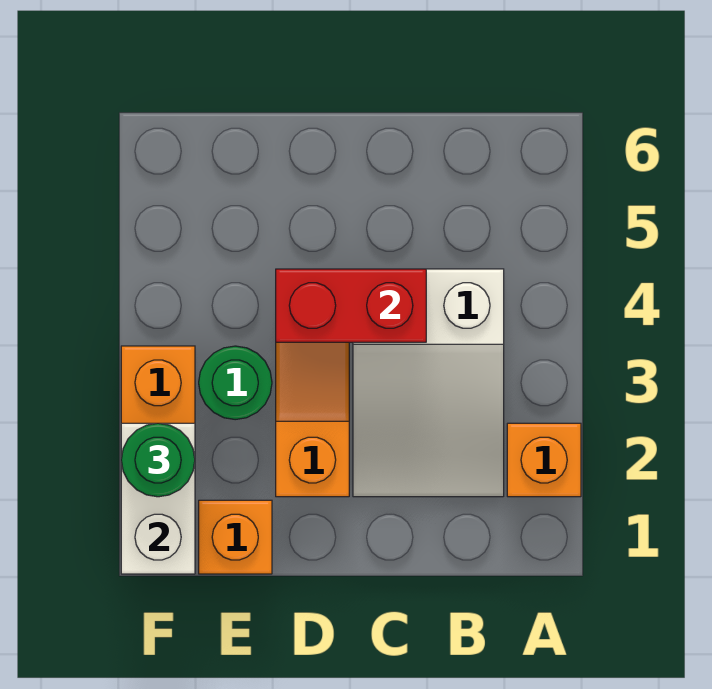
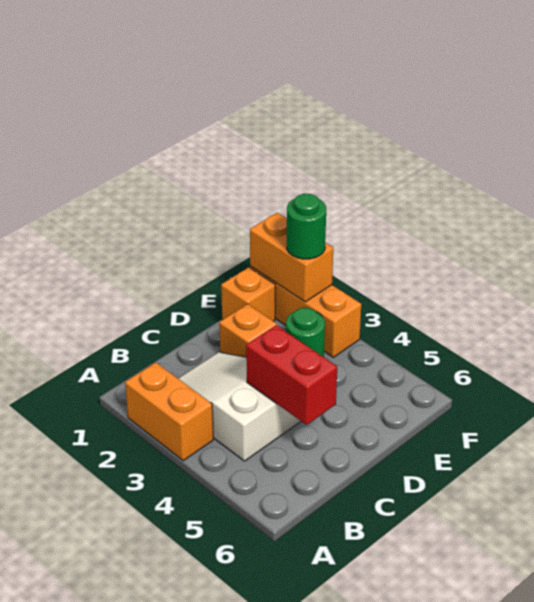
orange brick A2 level 1 -> orange brick A2:A3 level 1
red brick C4:D4 level 2 -> red brick C4:C5 level 2
white brick F1:F2 level 2 -> orange brick F1:F2 level 2

